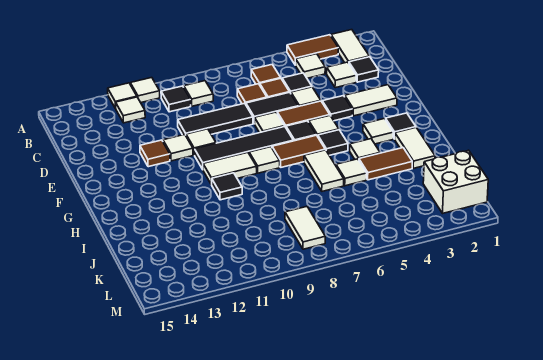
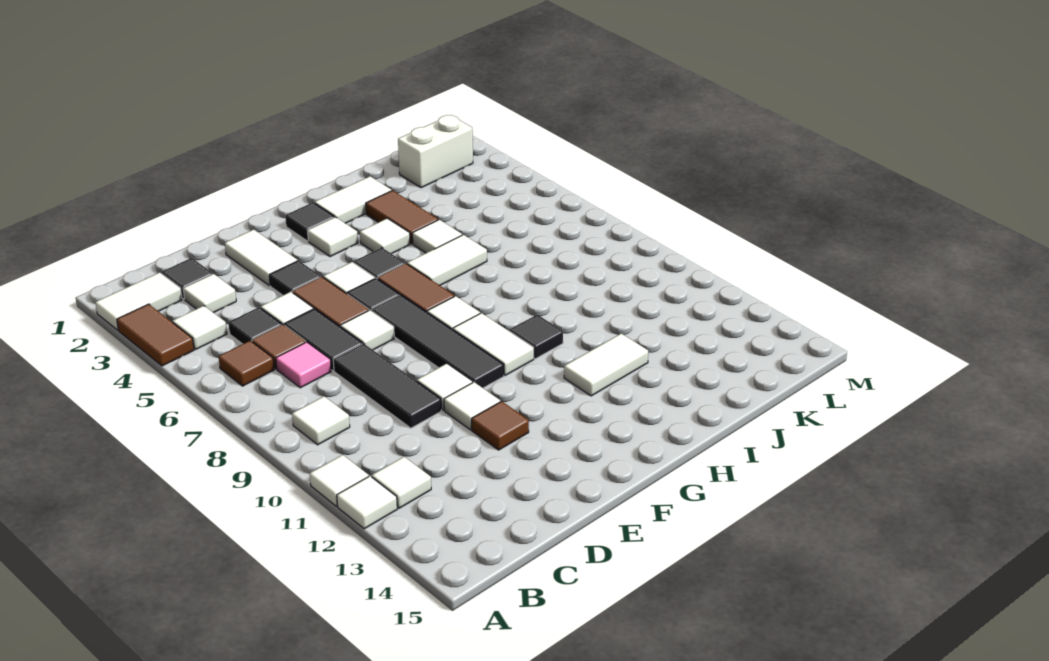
black tile B10 level 1 -> none
brown tile C7 level 1 -> pink tile C7 level 1
white brick K1:L2 level 1 -> white brick K2:L2 level 1
white tile K8:L8 level 1 -> white tile H12:I12 level 1

